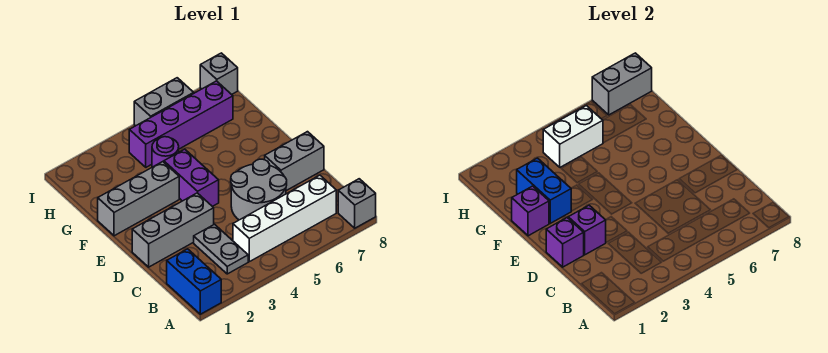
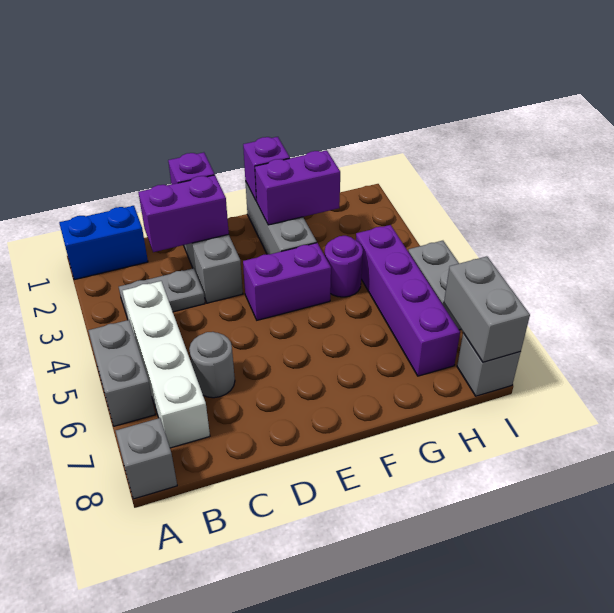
grey round brick C5:D6 level 1 -> grey round brick C6 level 1
purple brick D2 level 2 -> purple brick C2:D2 level 2
grey brick D7:D8 level 1 -> grey brick A5:A6 level 1
blue brick F2:G2 level 2 -> purple brick F2:G2 level 2
white brick H4:H5 level 2 -> none

